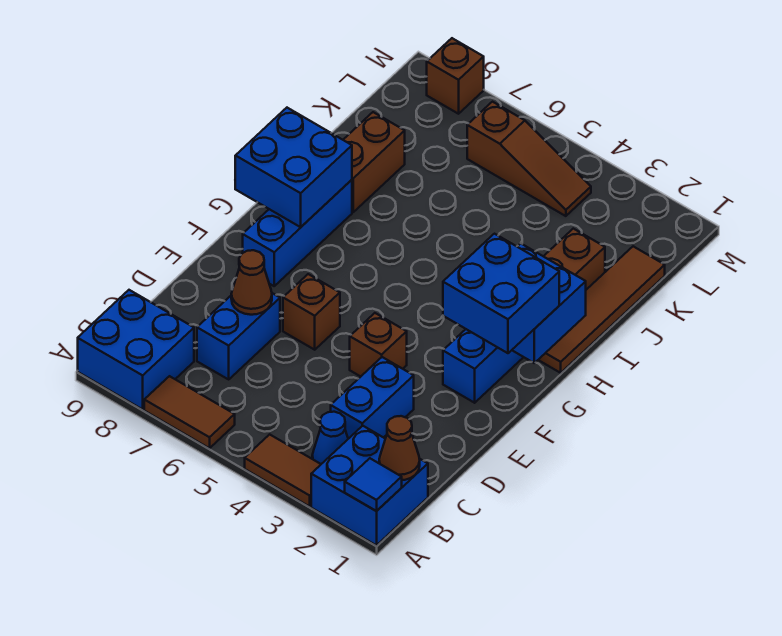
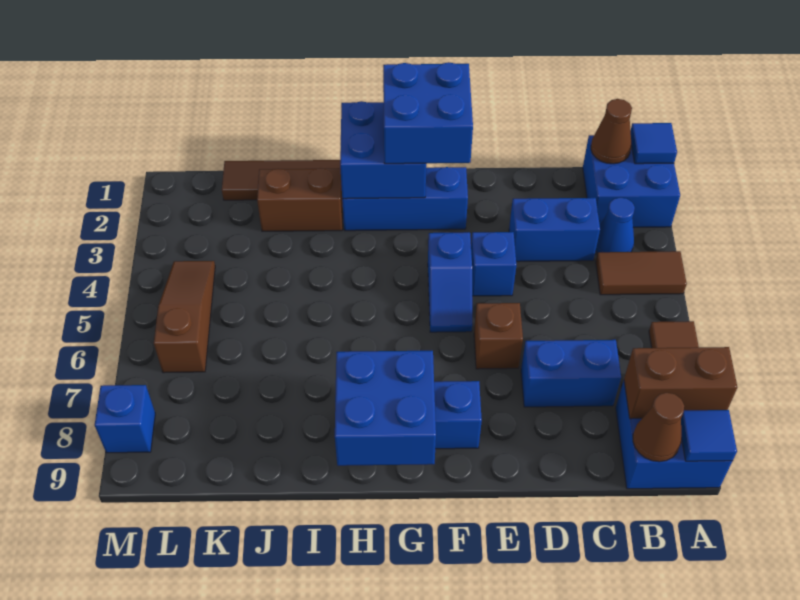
brown tile A3:A4 level 1 -> brown tile A4:B4 level 1
none -> blue tile A9 level 2
brown cone D7 level 2 -> brown cone B9 level 2
brown brick E4 level 1 -> blue brick E4 level 1
none -> blue slope F4:F5 level 1 top 4
brown brick I8:J8 level 1 -> brown brick A8:B8 level 2
brown brick M8 level 1 -> blue brick M8 level 1

